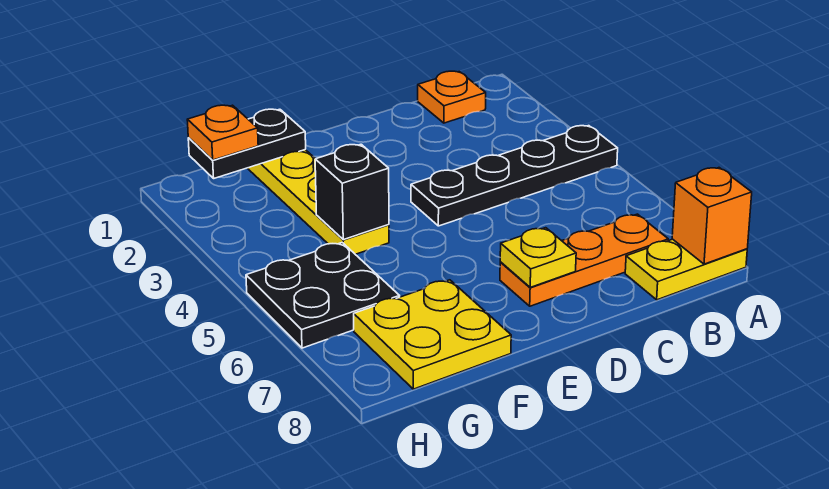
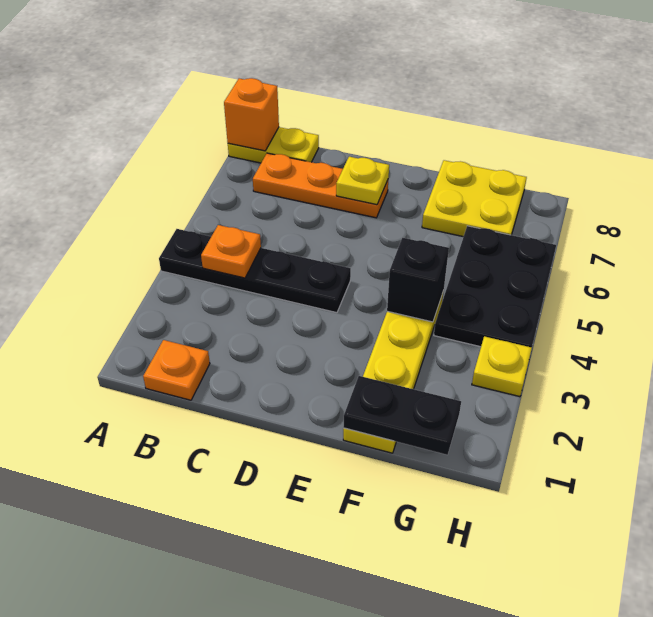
orange plate G1 level 3 -> orange plate B4 level 2
black plate G5:H6 level 1 -> black plate G4:H6 level 1
none -> yellow plate H3 level 1

